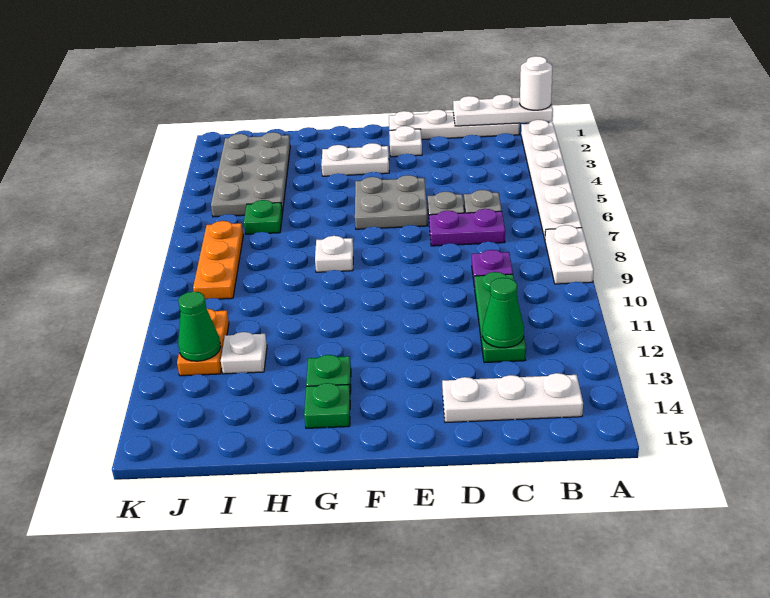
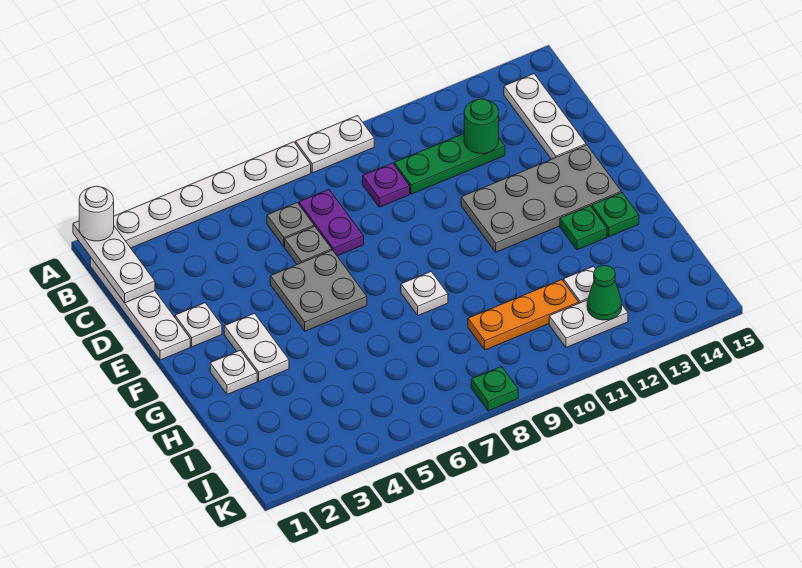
green cone C12 level 2 -> green round brick C12 level 2
none -> white plate G2 level 1
grey plate I2:J5 level 1 -> grey plate E11:F14 level 1
green plate I6 level 1 -> green plate K8 level 1
orange plate J7:J9 level 1 -> orange plate I9:I11 level 1
orange plate J11:J12 level 1 -> white plate J11:J12 level 1

